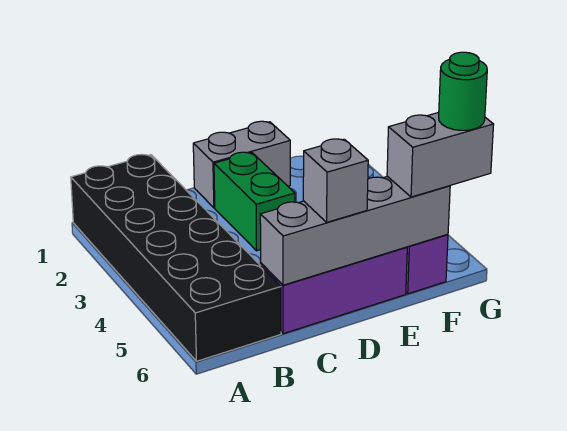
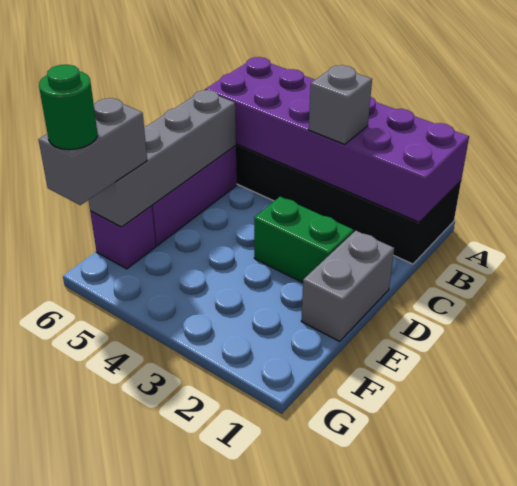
none -> purple brick A1:B6 level 2
grey brick D6 level 3 -> grey brick B3 level 3

